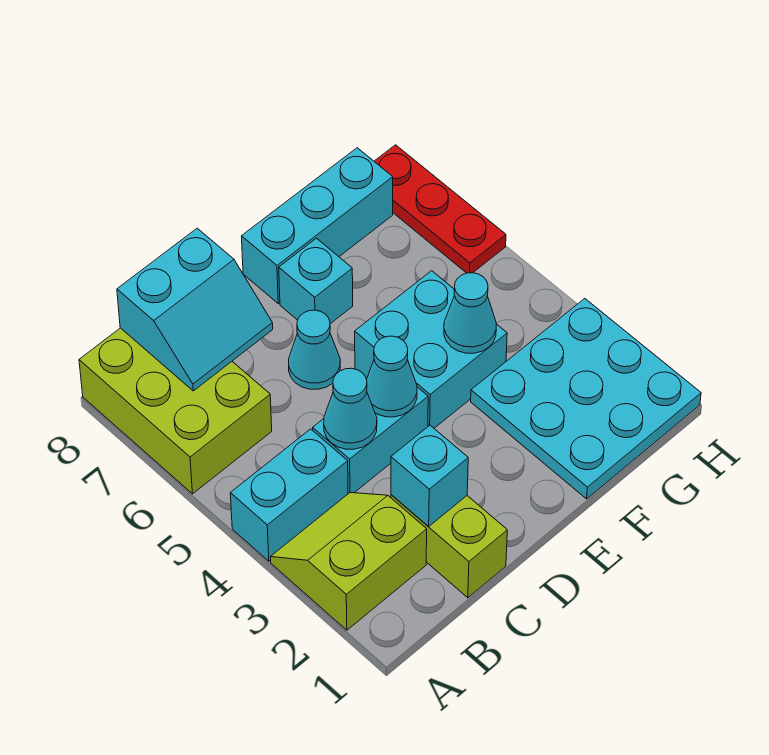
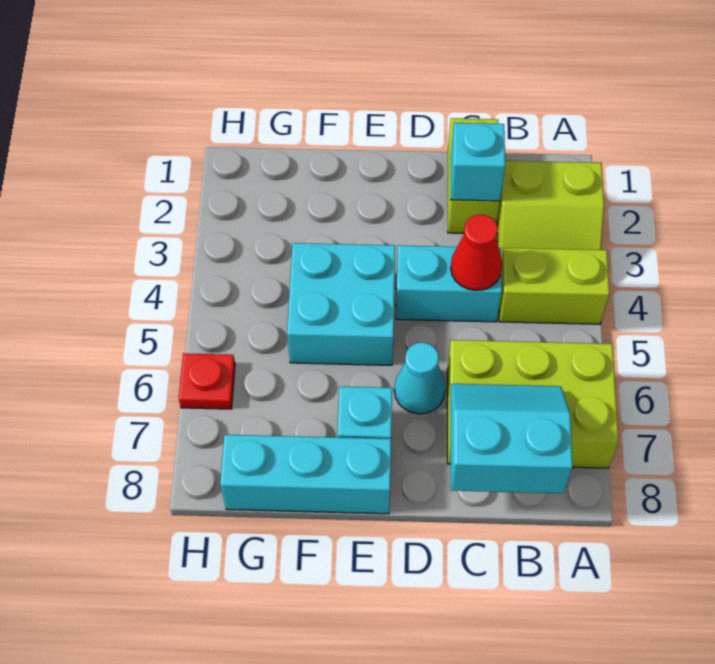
cyan brick A4:B4 level 1 -> lime brick A4:B4 level 1
lime brick A6:B8 level 1 -> lime brick A6:C7 level 1
cyan cone C4 level 2 -> red cone C4 level 2
cyan cone D4 level 2 -> none
cyan plate F1:H3 level 1 -> none
cyan cone F4 level 2 -> none
red plate H6:H8 level 1 -> red plate H6 level 1

